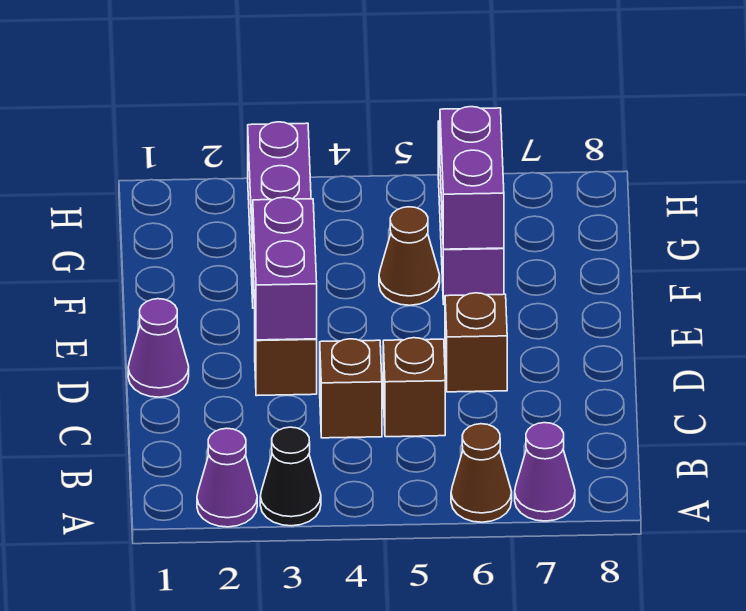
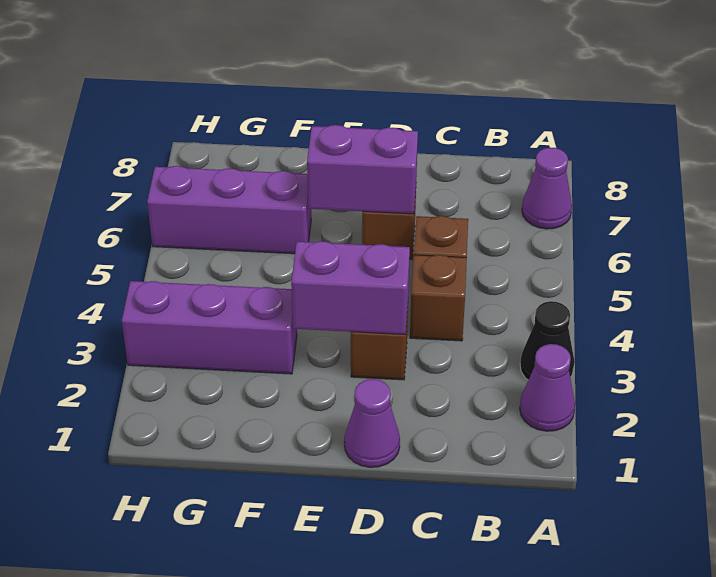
brown cone A6 level 1 -> none
brown cone F5 level 1 -> none
purple brick F6:G6 level 2 -> purple brick D6:E6 level 2

